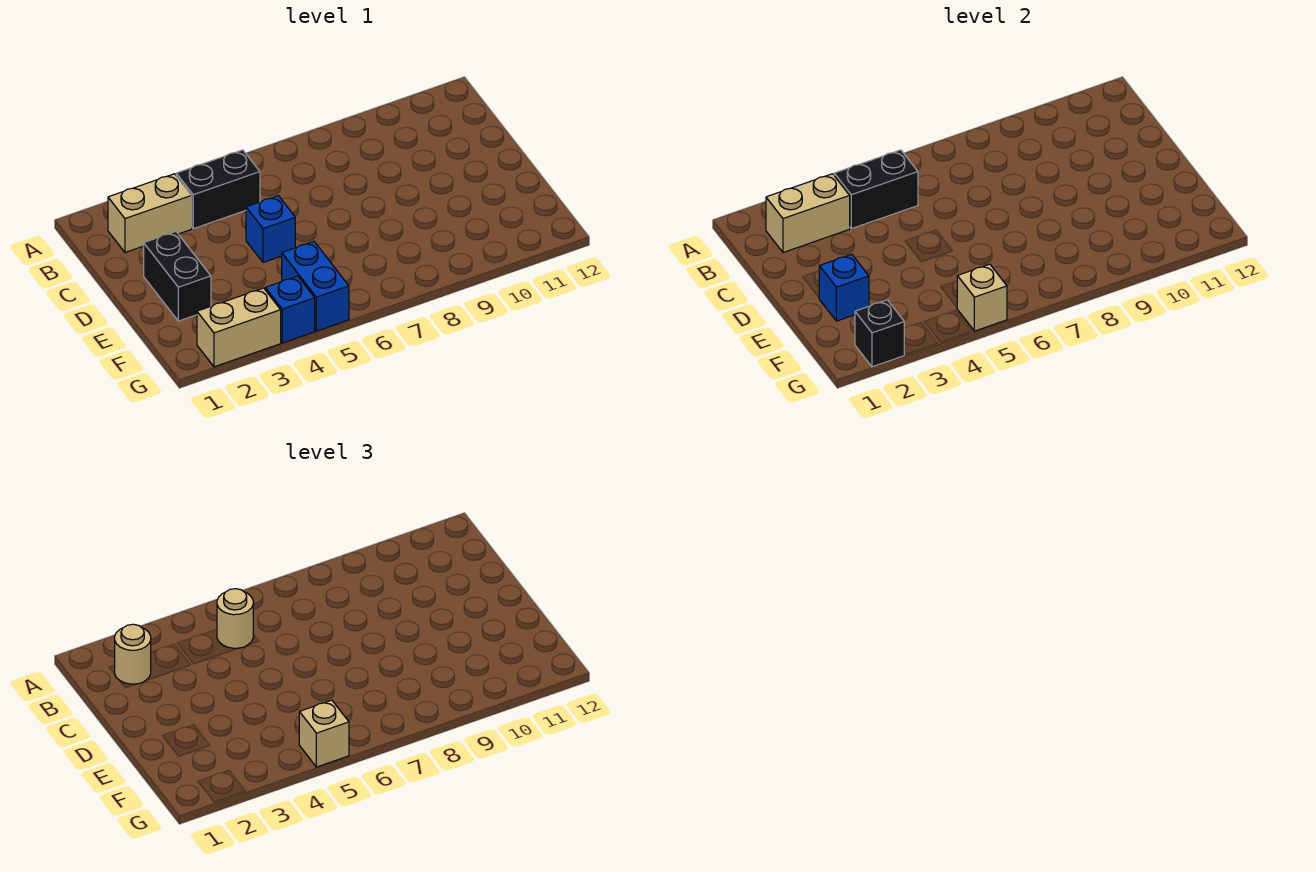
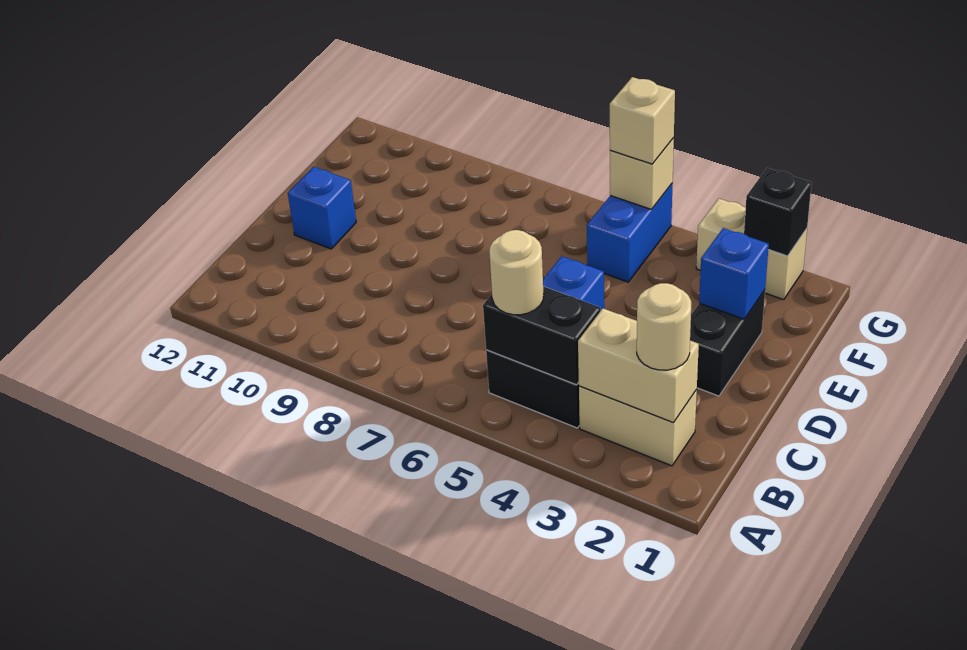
blue brick G4 level 1 -> blue brick D11 level 1

